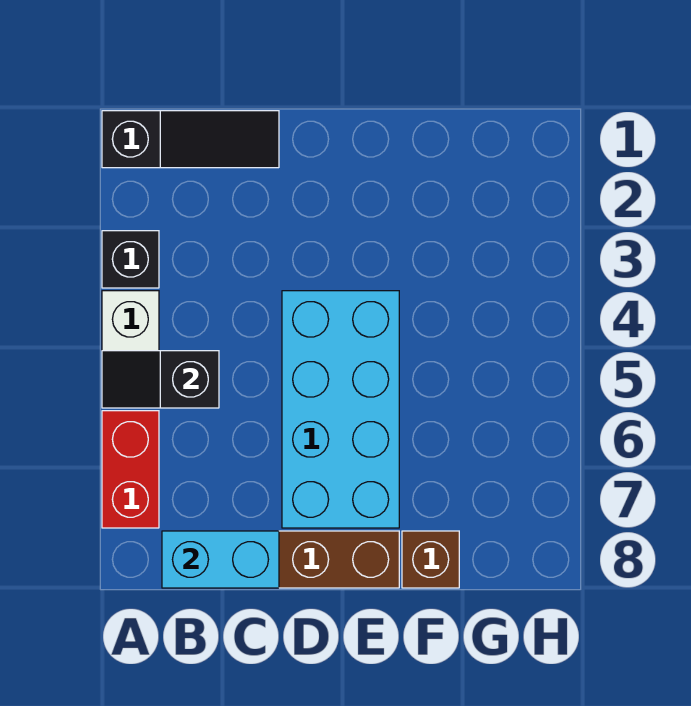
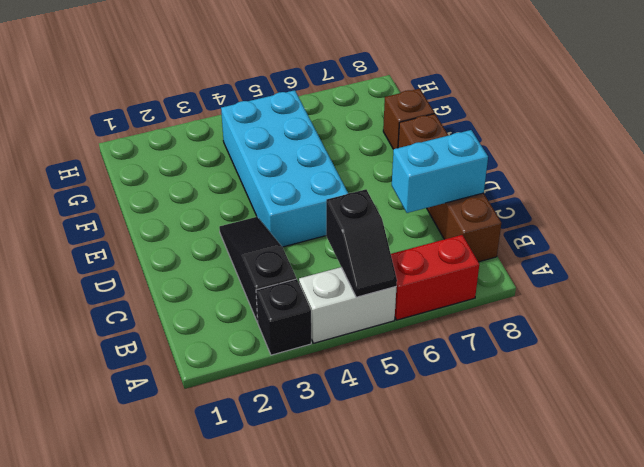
black slope A1:C1 level 1 top A -> black slope B3:D3 level 1 top B
cyan brick B8:C8 level 2 -> cyan brick C7:C8 level 2
cyan brick D4:E7 level 1 -> cyan brick D4:G5 level 1

